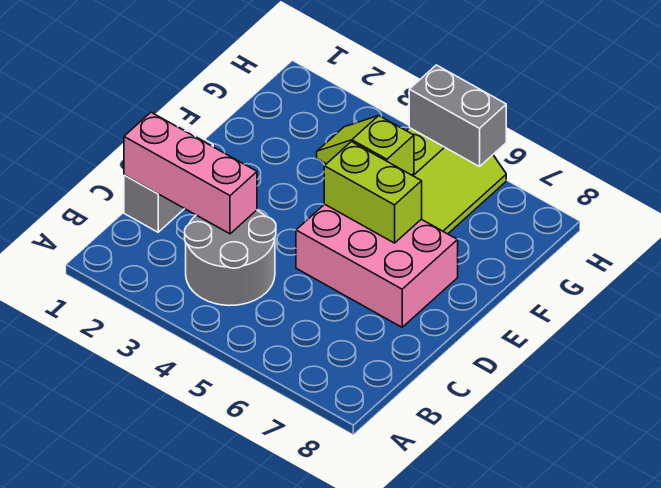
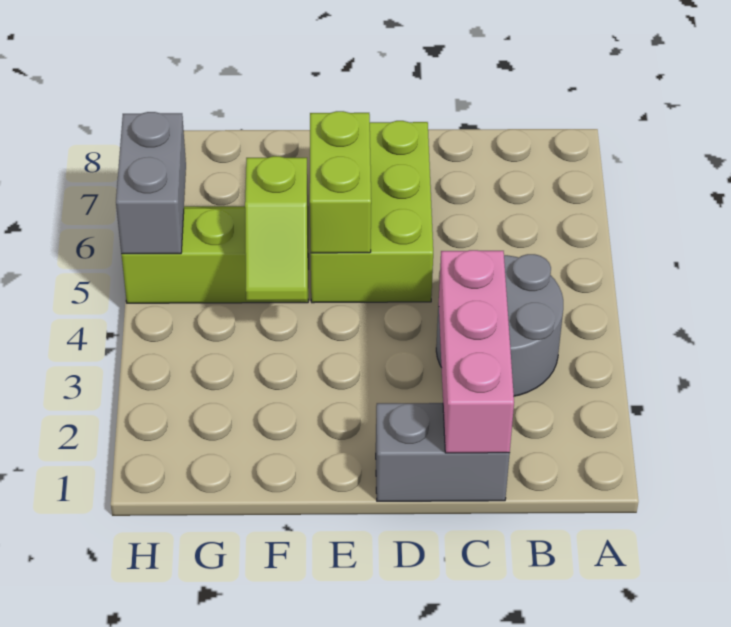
pink brick D5:E7 level 1 -> lime brick D5:E7 level 1

